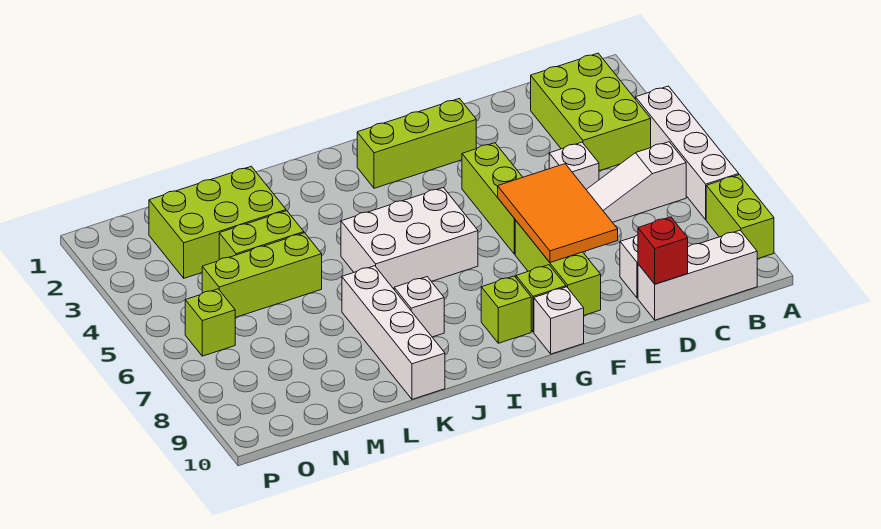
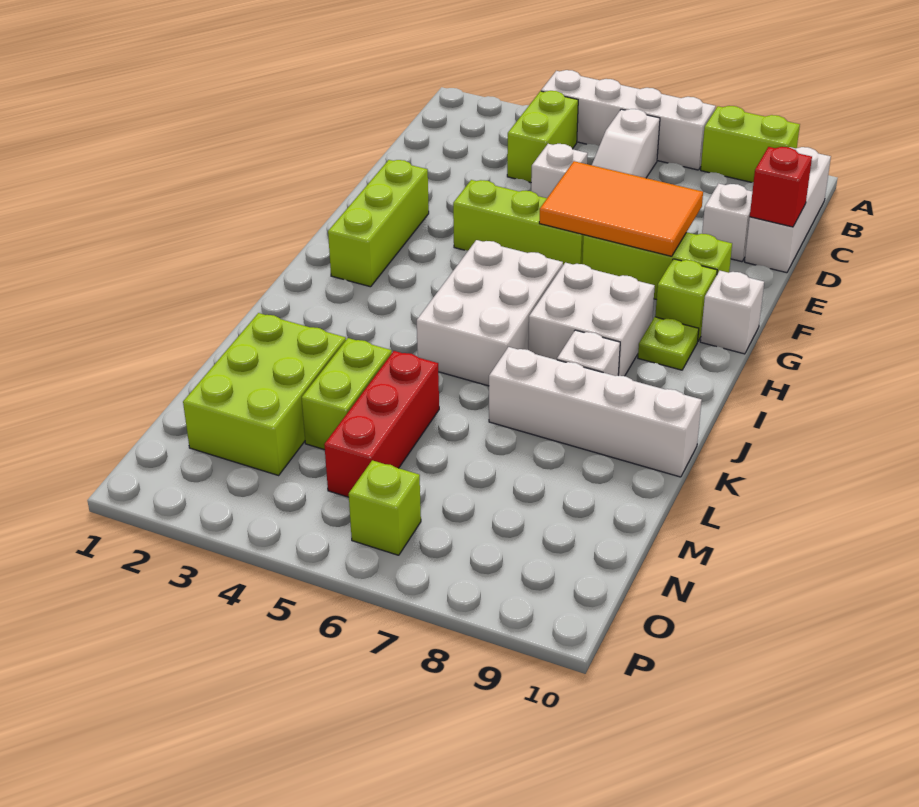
lime brick B2:C4 level 1 -> lime brick B4:C4 level 1
none -> white brick H7:I8 level 1
lime brick H9 level 1 -> lime plate H9 level 1
lime brick L5:N5 level 1 -> red brick L5:N5 level 1

